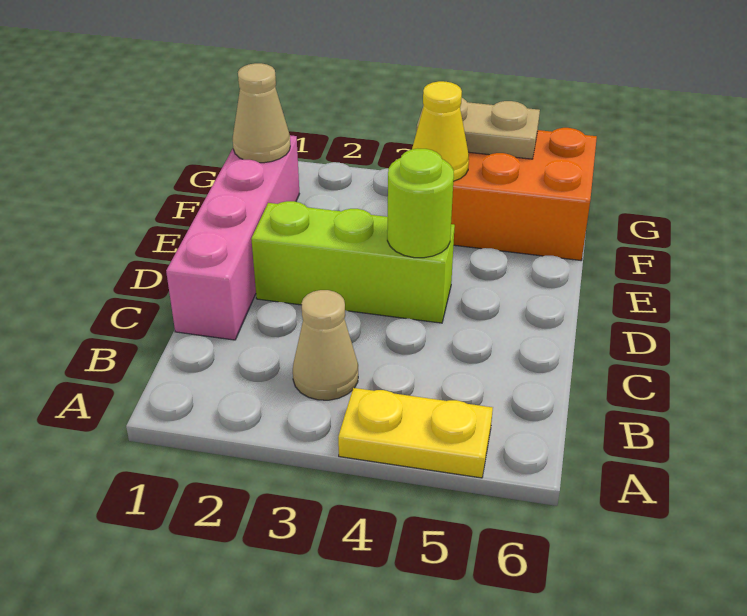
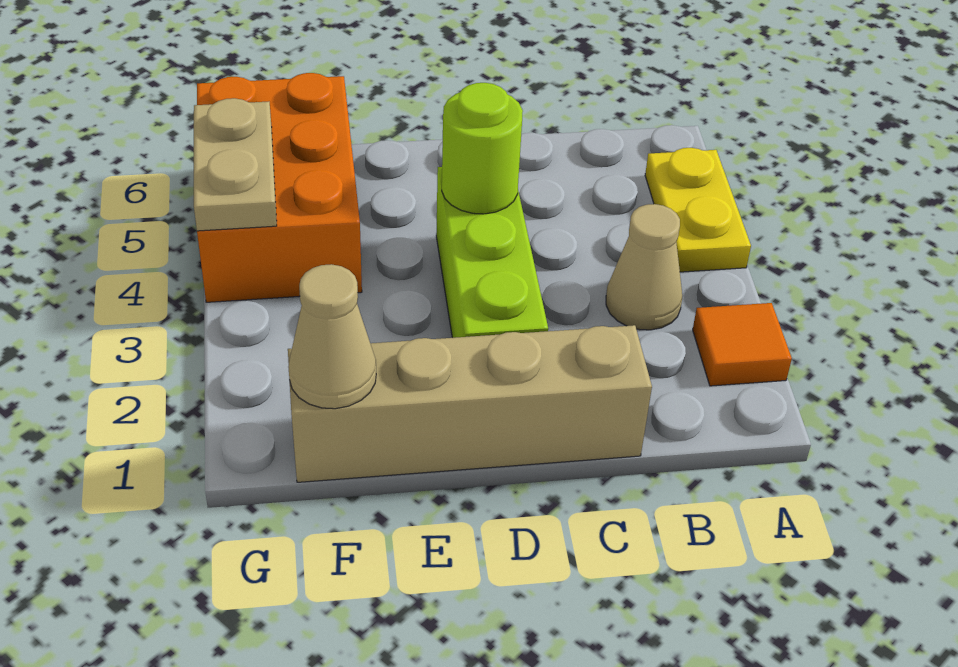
none -> orange tile A2 level 1
pink brick C1:F1 level 1 -> tan brick C1:F1 level 1
yellow cone F4 level 2 -> none

